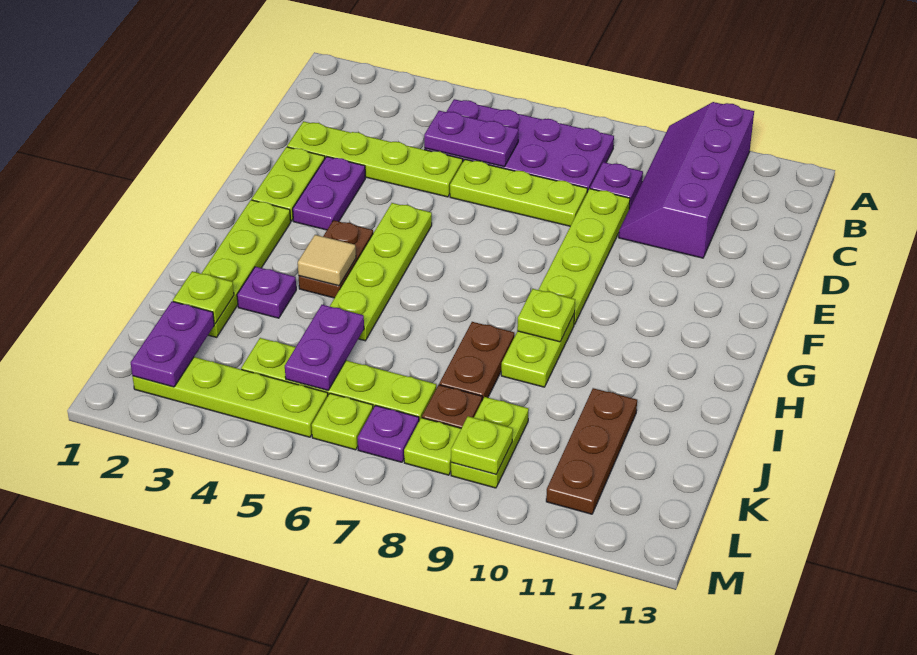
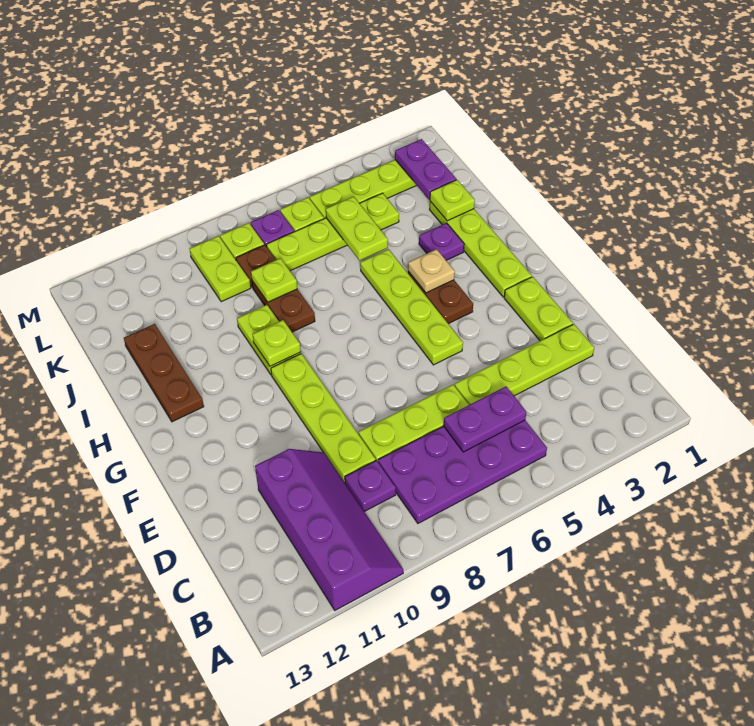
purple plate E3:F3 level 1 -> none
tan tile H4 level 2 -> tan plate H4 level 2
purple plate J5:K5 level 2 -> lime plate J5:K5 level 2
brown plate J11:L11 level 1 -> brown plate H12:J12 level 1
lime plate L9 level 2 -> lime plate J8 level 2

